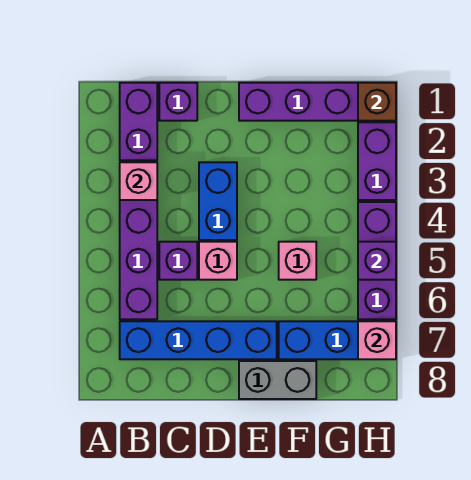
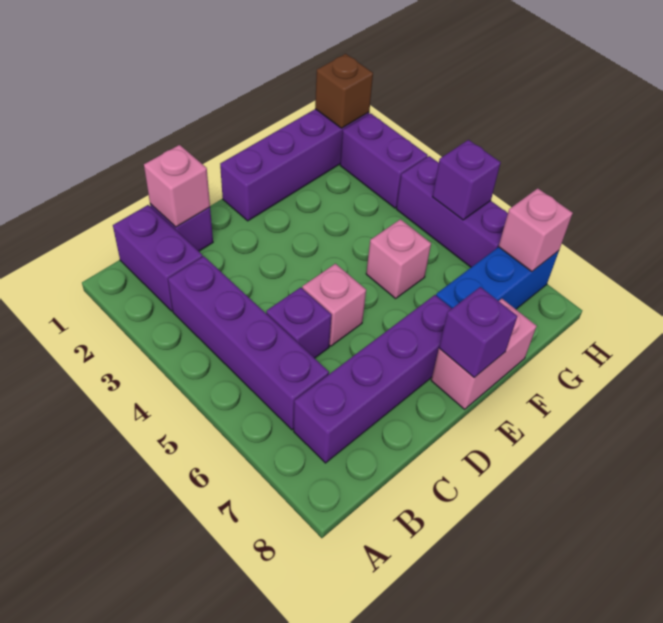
pink brick B3 level 2 -> pink brick C1 level 2
blue brick B7:E7 level 1 -> purple brick B7:E7 level 1
blue brick D3:D4 level 1 -> none
grey brick E8:F8 level 1 -> pink brick E8:F8 level 1
none -> purple brick E8 level 2

